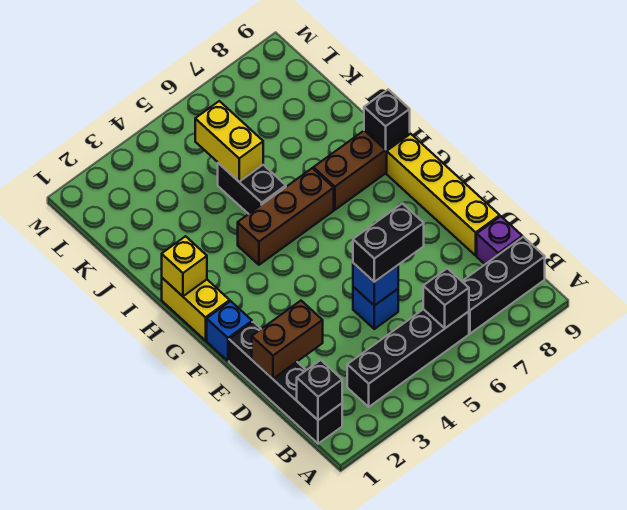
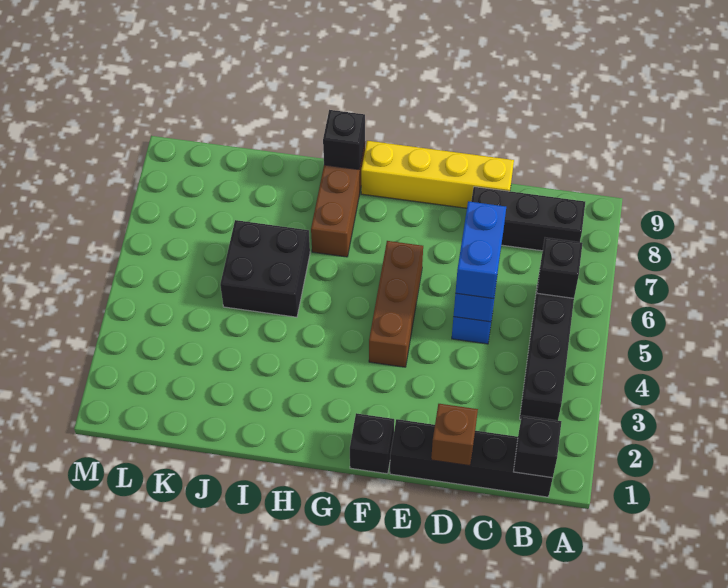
black brick B7:B9 level 1 -> black brick B8:D8 level 1
purple brick C9 level 1 -> none
brown brick D1:D2 level 2 -> brown brick D1 level 2
black brick D5:D6 level 3 -> blue brick D5:D6 level 3
blue brick F1 level 1 -> black brick F1 level 1
yellow brick G1:H1 level 1 -> none
yellow brick H1 level 2 -> none
brown brick H4:H6 level 1 -> brown brick F4:F6 level 1
black brick I5:J5 level 1 -> black brick I5:J6 level 1
yellow brick J5:K5 level 2 -> none

